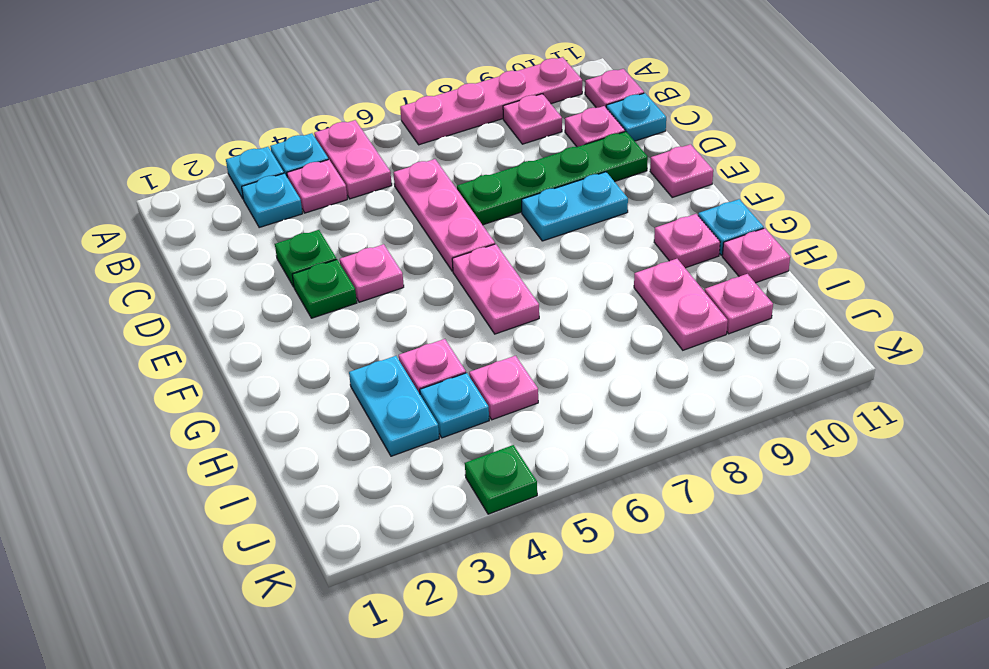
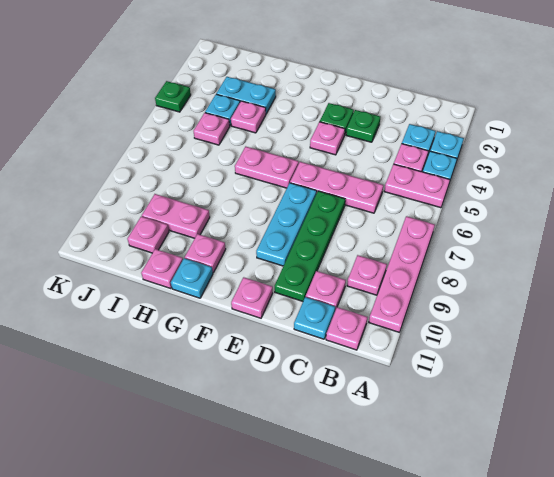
cyan plate E8:E9 level 1 -> cyan plate E7:E9 level 1

